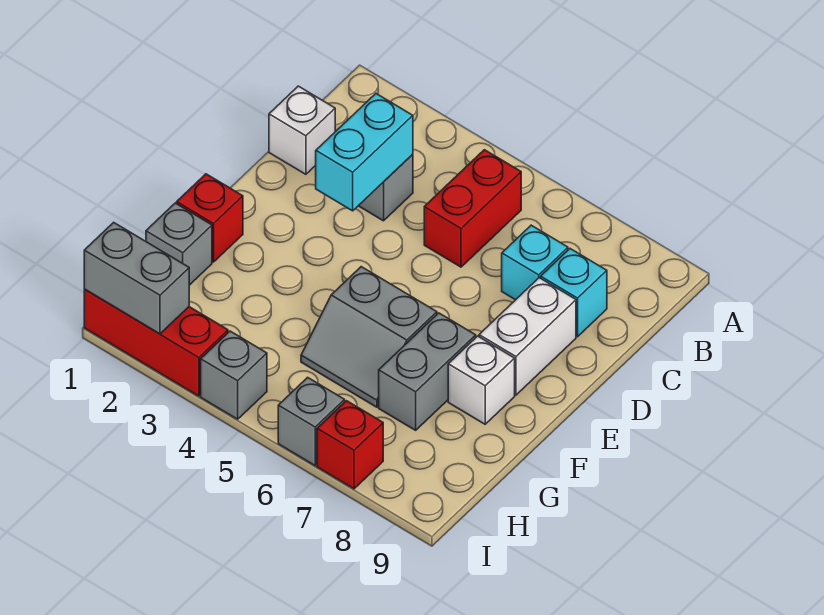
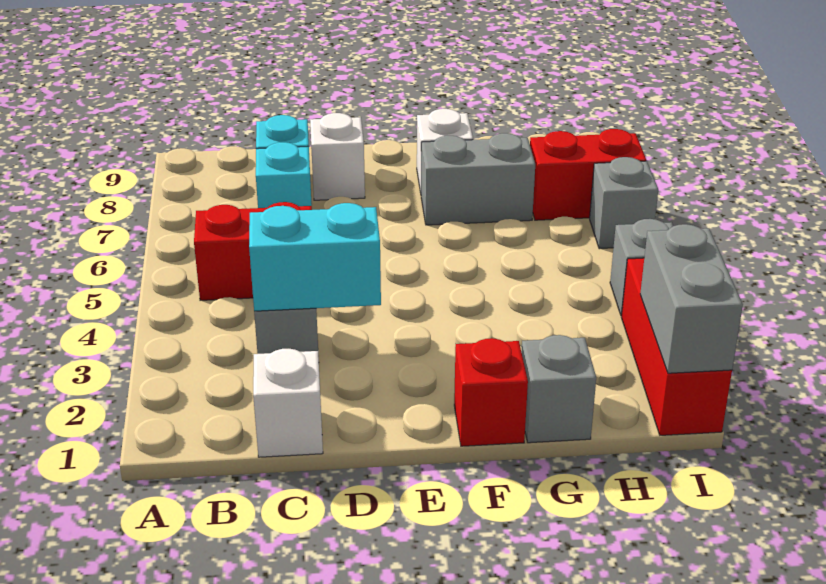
white brick D8:E8 level 1 -> white brick D8 level 1
grey slope F5:G6 level 1 top F -> none
red brick I7 level 1 -> red brick H7:I7 level 1

